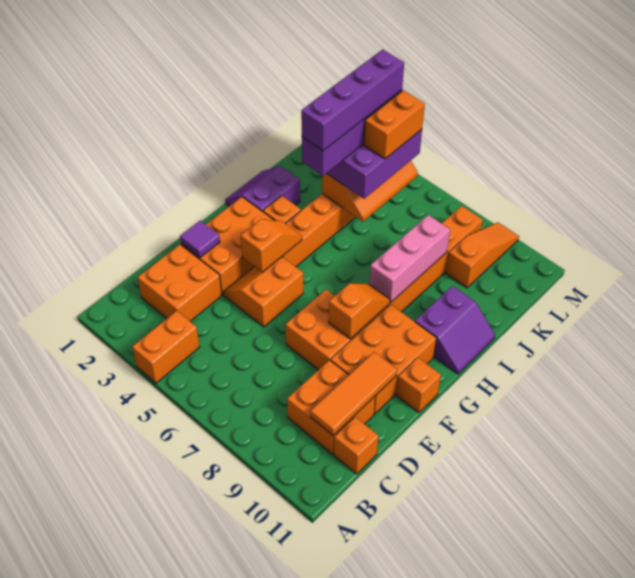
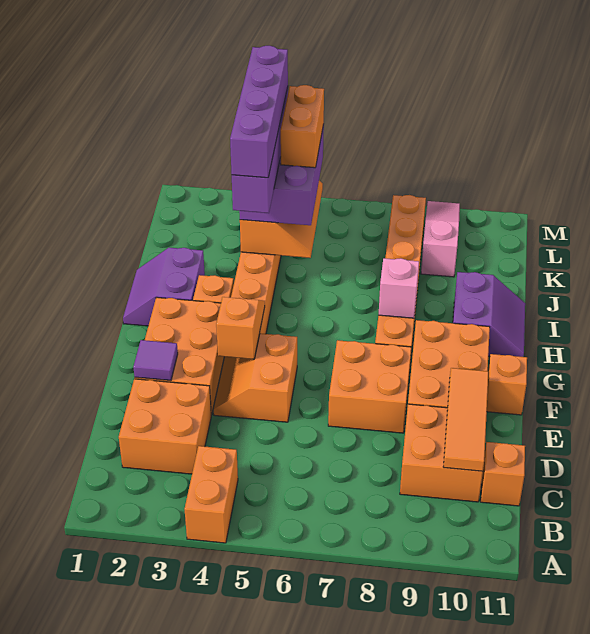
orange slope F8:G8 level 2 top F -> none
pink brick H8:J8 level 2 -> pink brick H8 level 2
orange slope K9:M9 level 1 top K -> pink slope K9:M9 level 1 top K

